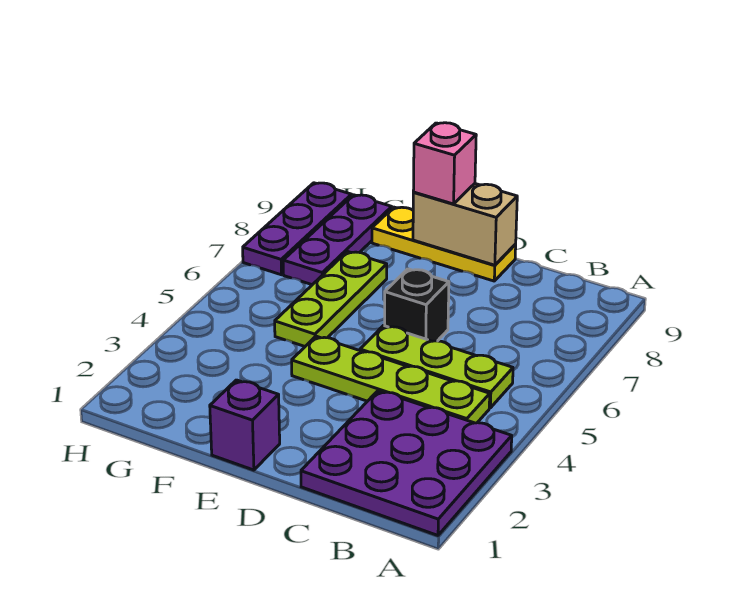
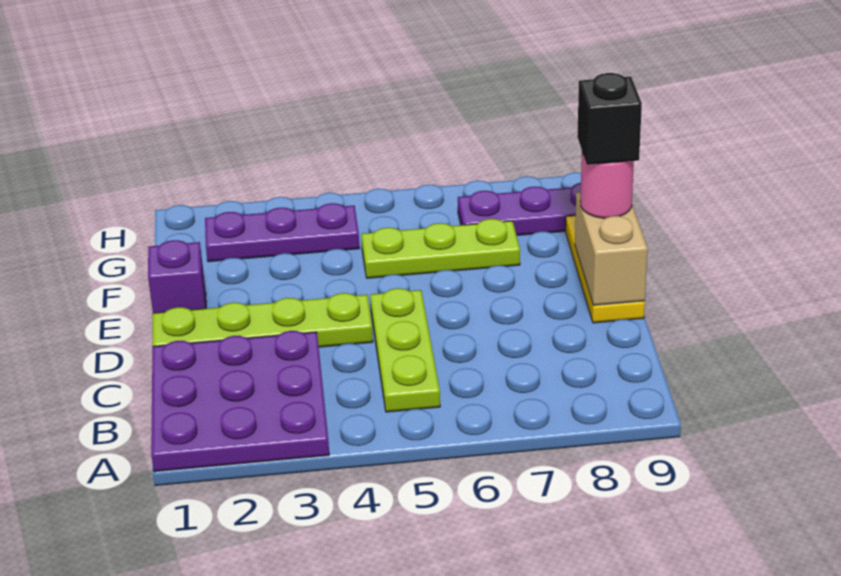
lime plate B4:E4 level 1 -> lime plate D1:D4 level 1
black brick D6 level 1 -> black brick E9 level 4
pink brick E9 level 3 -> pink round brick E9 level 3
purple plate H7:H9 level 1 -> purple plate G2:G4 level 1

